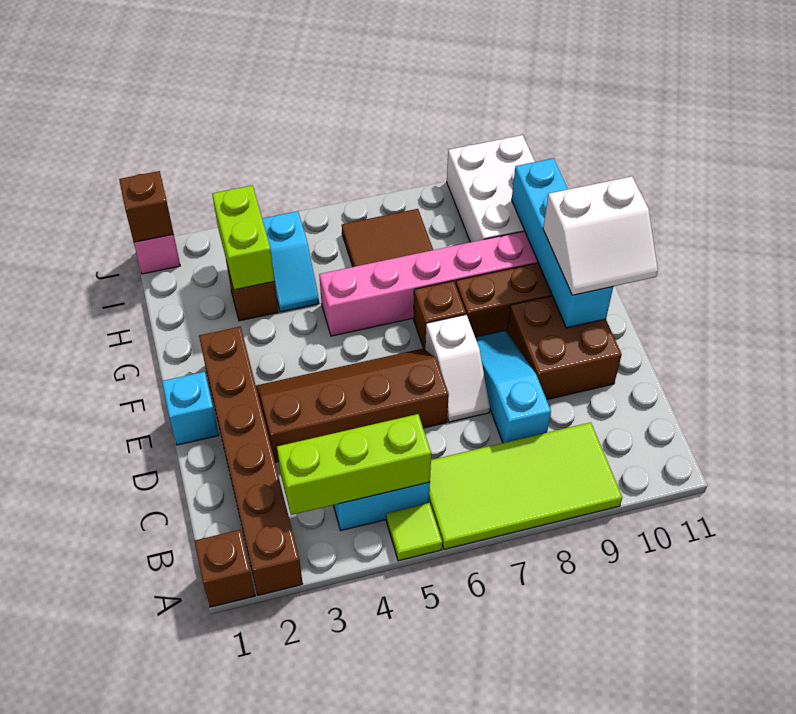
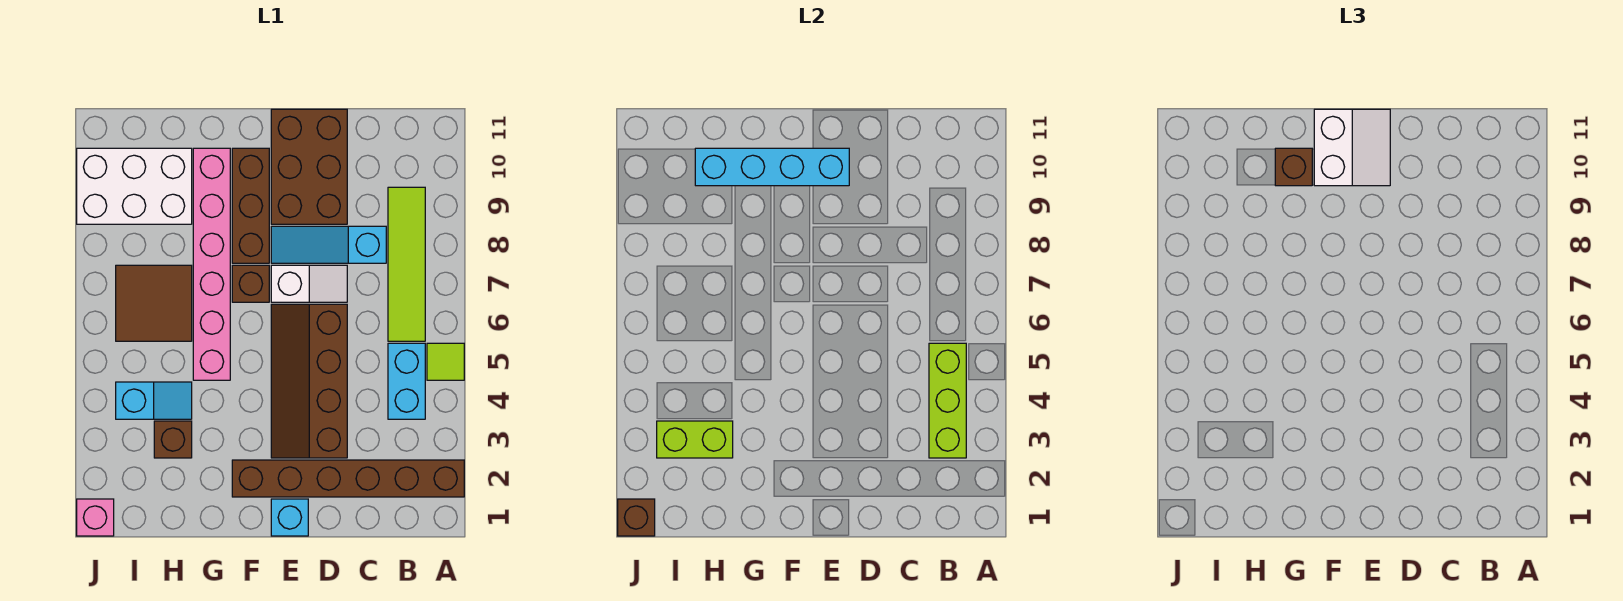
brown brick A1 level 1 -> brown brick G10 level 3
lime tile A6:B9 level 1 -> lime tile B6:B9 level 1
brown brick D9:E10 level 1 -> brown brick D9:E11 level 1

